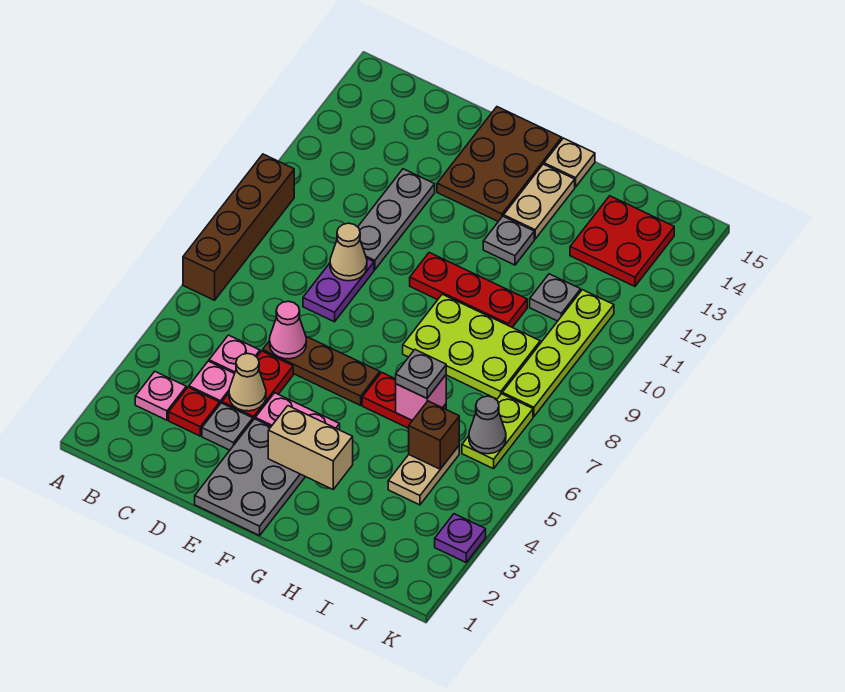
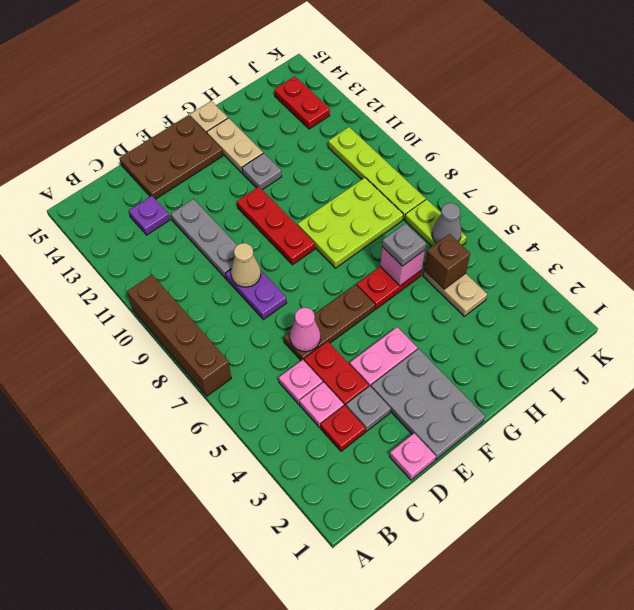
pink plate B3 level 1 -> pink plate D1 level 1
tan cone D4 level 2 -> none
brown plate E13:F15 level 1 -> brown plate D14:F15 level 1
tan brick F3:G3 level 2 -> none
red plate F10:H10 level 1 -> red plate F9:F11 level 1
grey plate I11 level 1 -> none
red plate I13:J14 level 1 -> red plate J13:J14 level 1
purple plate K3 level 1 -> purple plate C13 level 1

